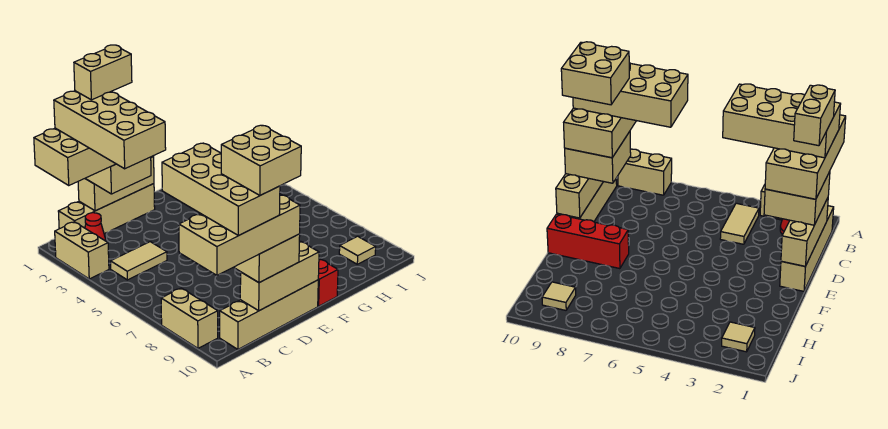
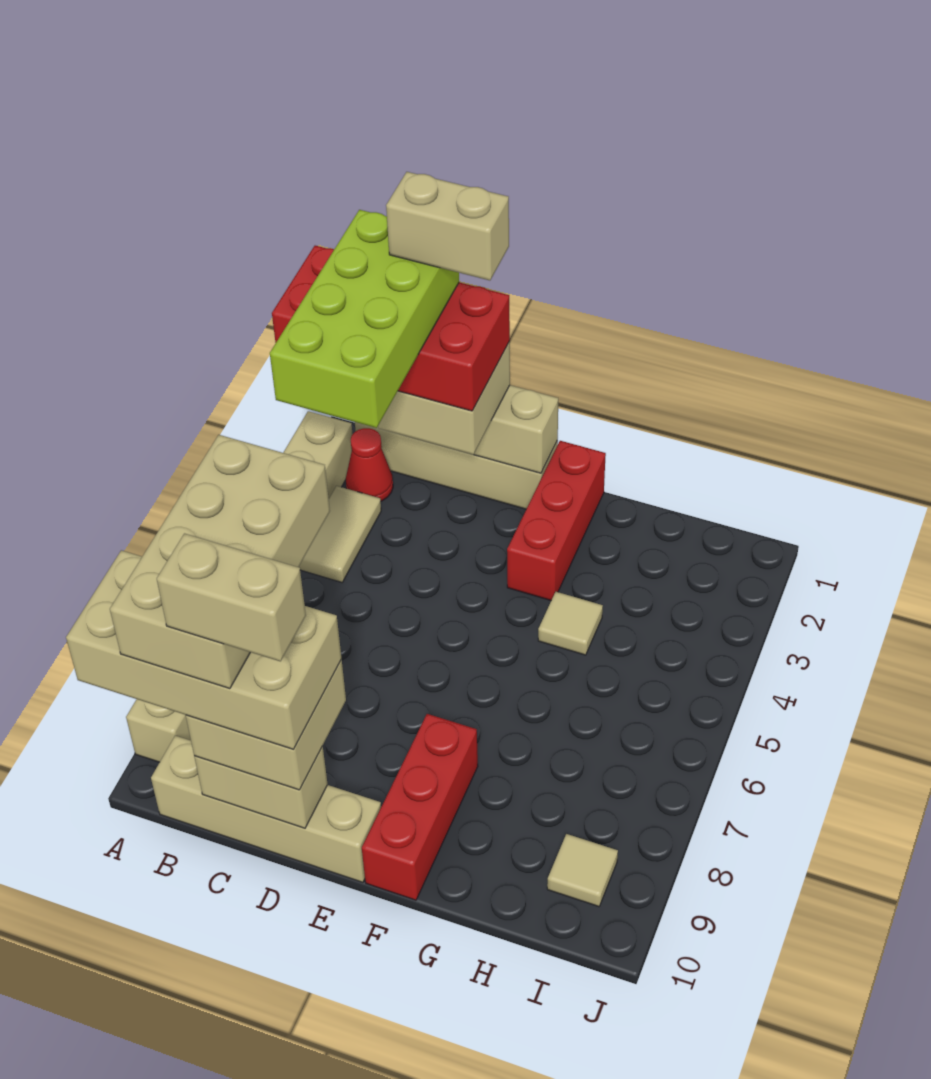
tan brick A1:D2 level 4 -> red brick A1:D2 level 4
tan brick B1:C4 level 5 -> lime brick B1:C4 level 5
tan tile B4:C4 level 1 -> tan tile B3:B4 level 1
tan brick C9:D10 level 6 -> tan brick C10:D10 level 6
tan brick C10:E10 level 2 -> tan brick C10:D10 level 2
none -> red brick F1:F3 level 1
tan tile I2 level 1 -> tan tile G4 level 1

